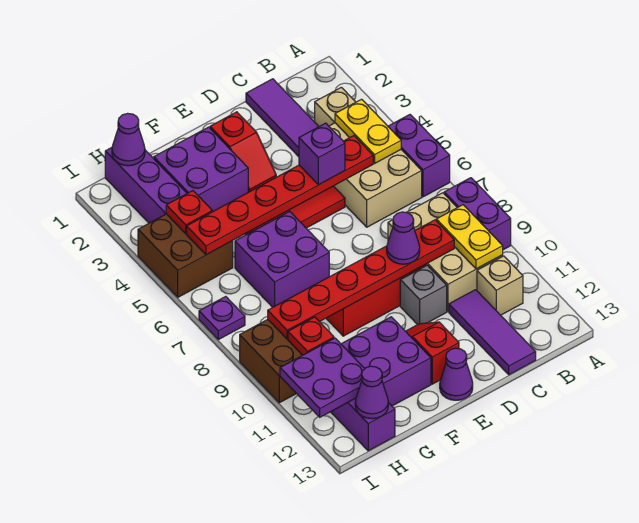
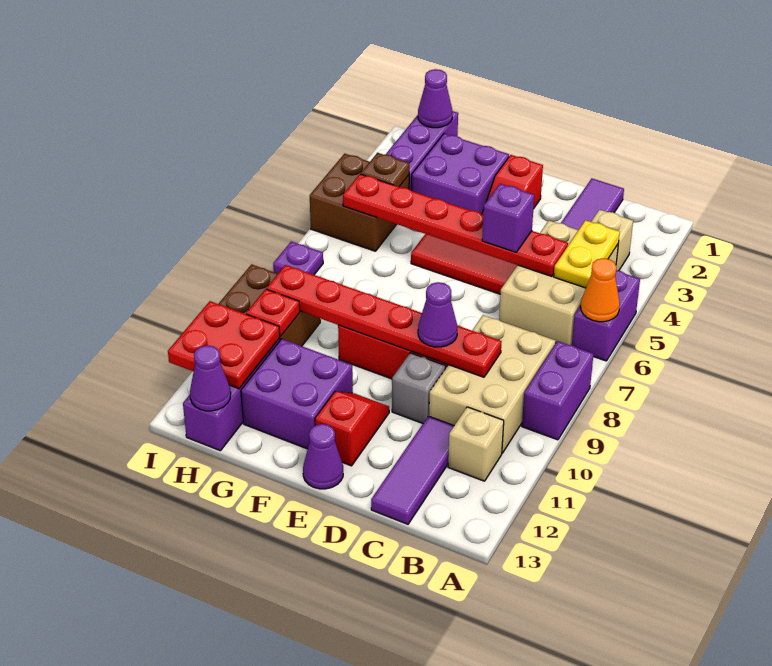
none -> orange cone A6 level 2
yellow plate B9:B10 level 2 -> none
purple brick F6:G7 level 1 -> none
red plate H4 level 2 -> brown plate H4 level 2
purple plate H11:I12 level 2 -> red plate H11:I12 level 2

